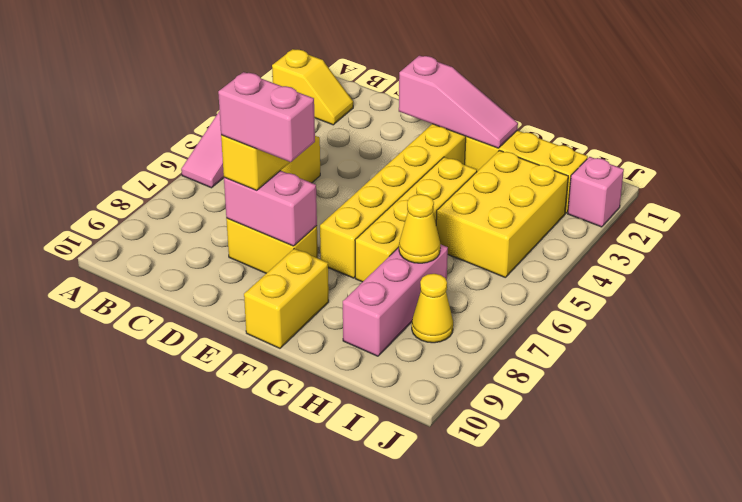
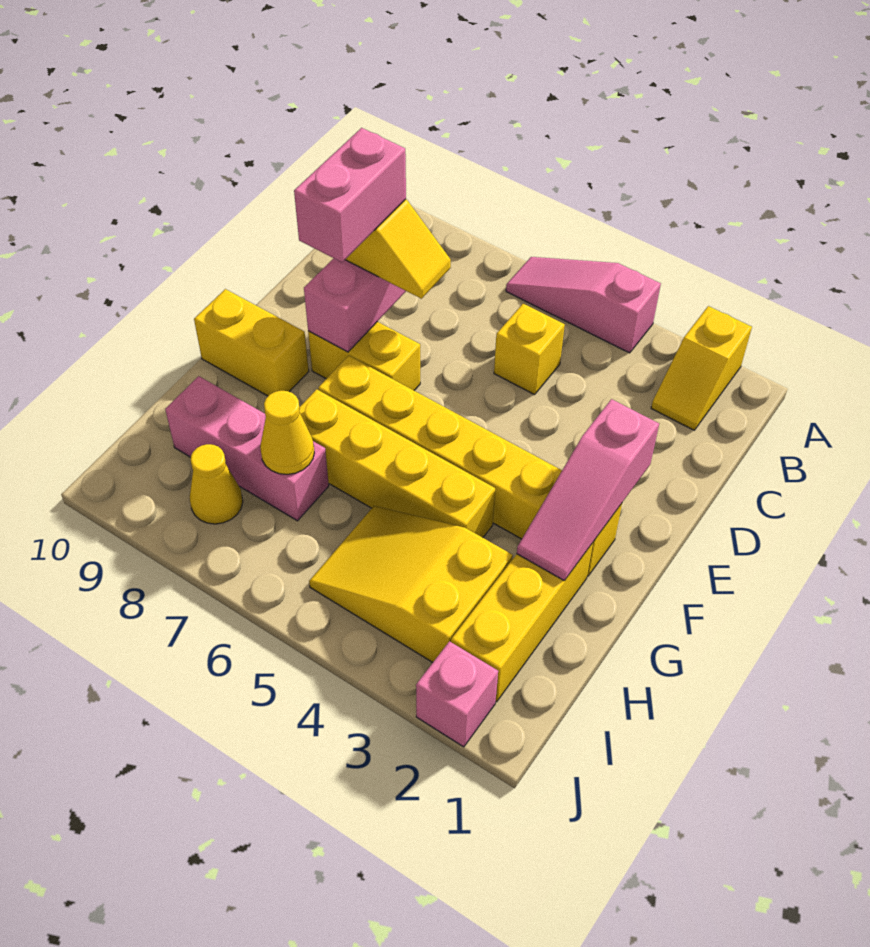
yellow brick D8:E8 level 1 -> yellow brick E7:E8 level 1
yellow brick H3:I5 level 1 -> yellow slope H3:I5 level 1 top 3

